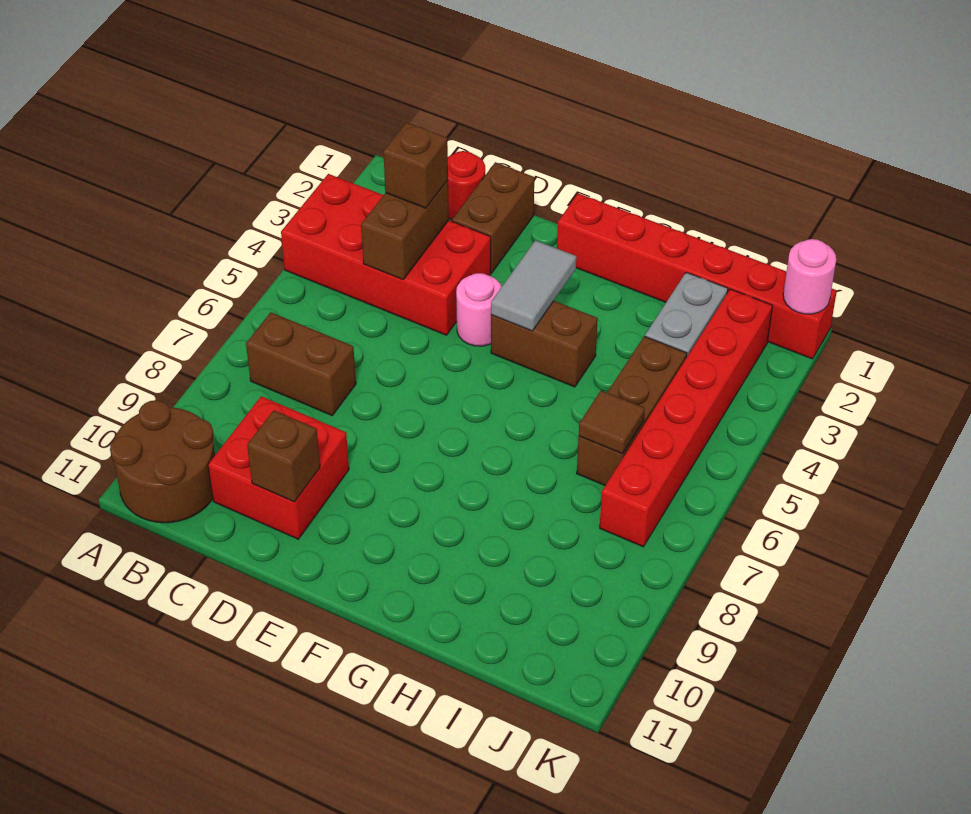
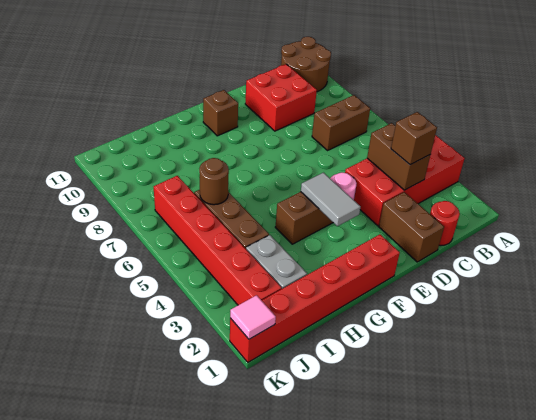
brown brick D10 level 2 -> brown brick F10 level 1
brown tile I6 level 2 -> brown round brick I6 level 2
pink round brick K1 level 2 -> pink tile K1 level 2

